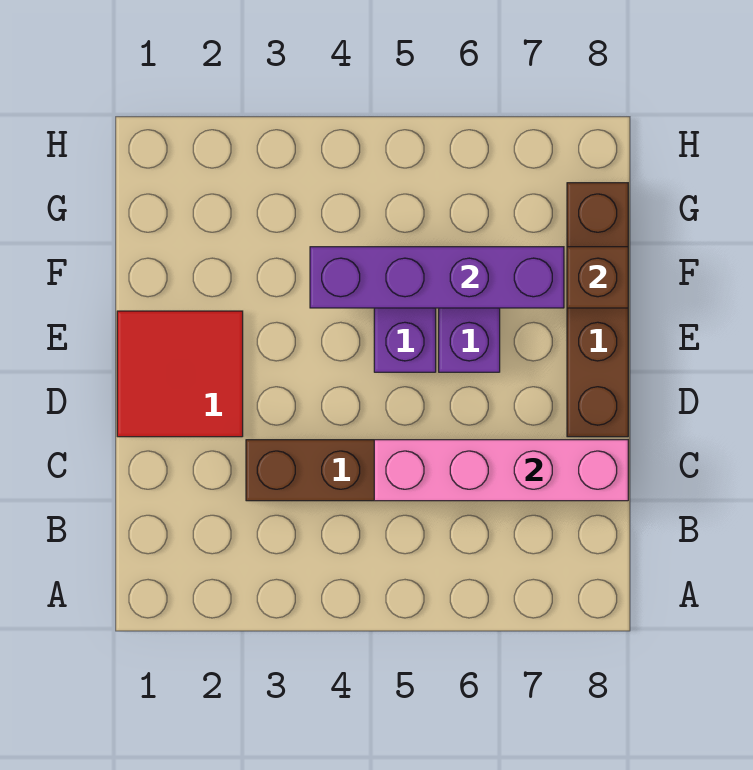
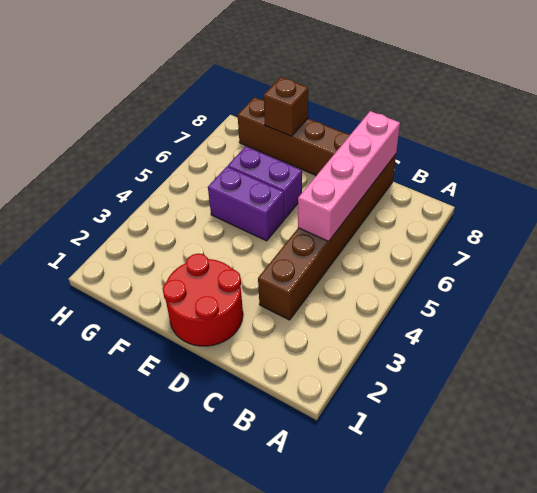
red tile D1:E2 level 1 -> red round brick D1:E2 level 1
purple brick F4:F7 level 2 -> none

